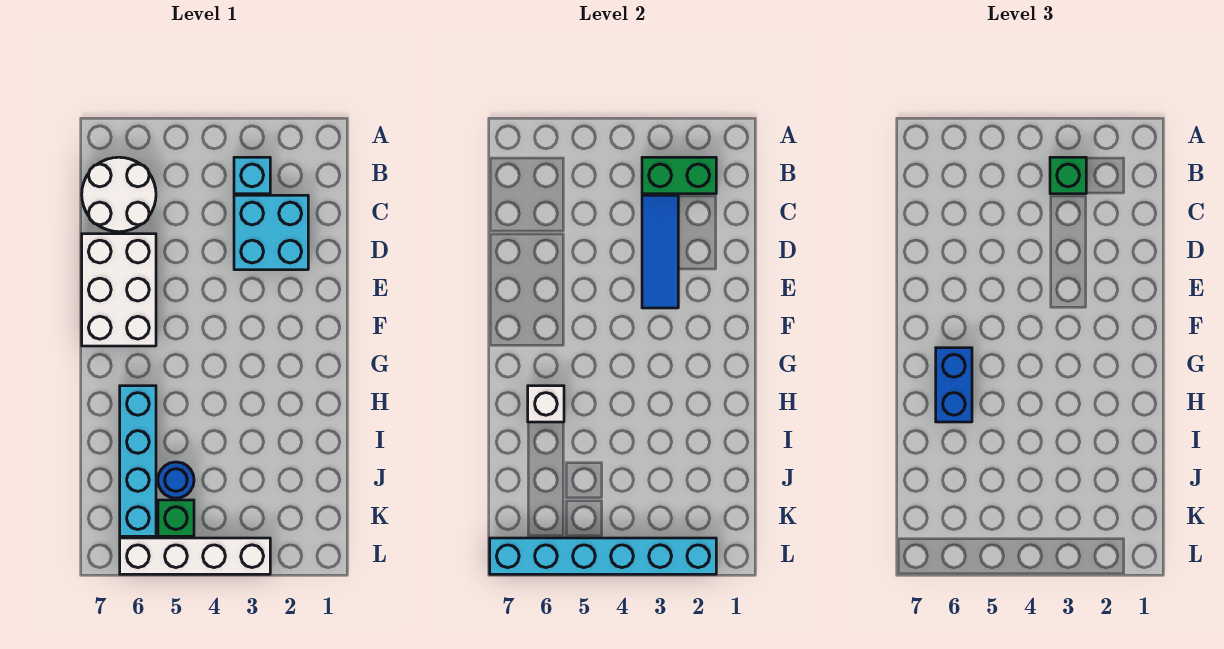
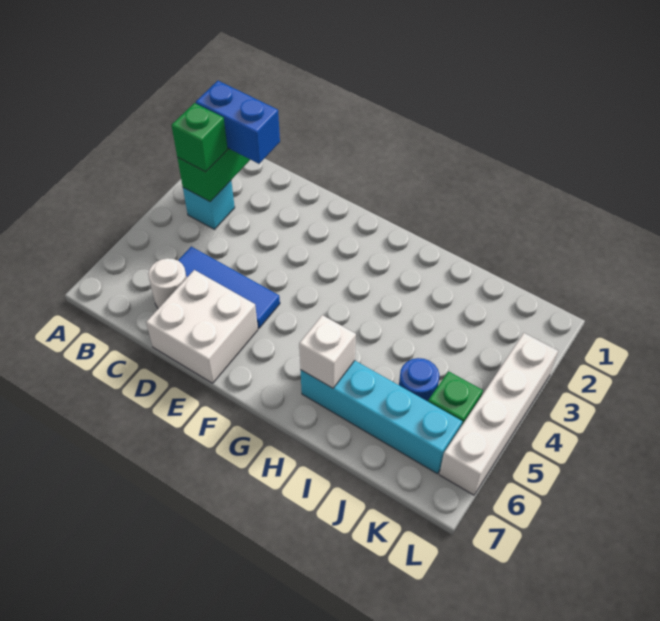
white round brick B6:C7 level 1 -> white round brick C6 level 1
cyan brick C2:D3 level 1 -> none
blue tile C3:E3 level 2 -> blue tile C5:E5 level 1
white brick D6:F7 level 1 -> white brick D6:E7 level 1
blue brick G6:H6 level 3 -> blue brick B2:C2 level 3
cyan brick L2:L7 level 2 -> none

